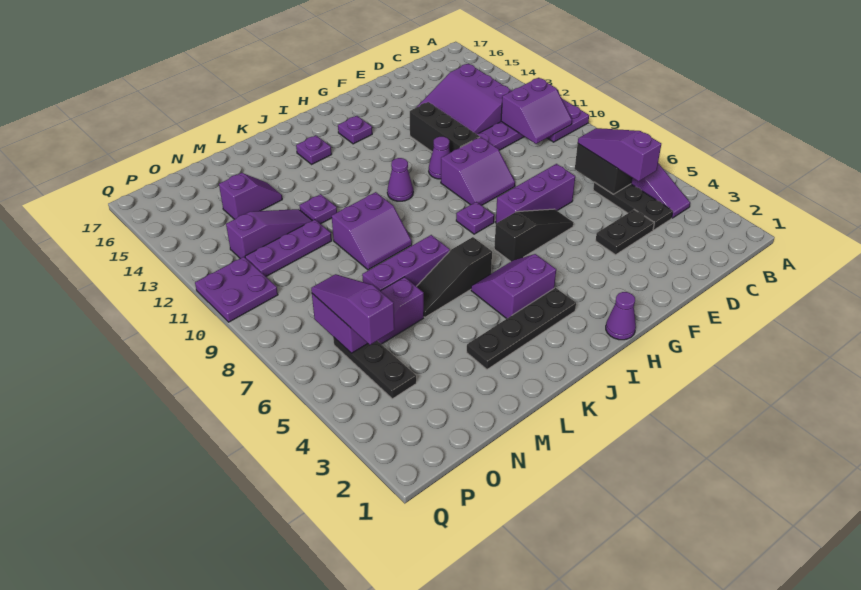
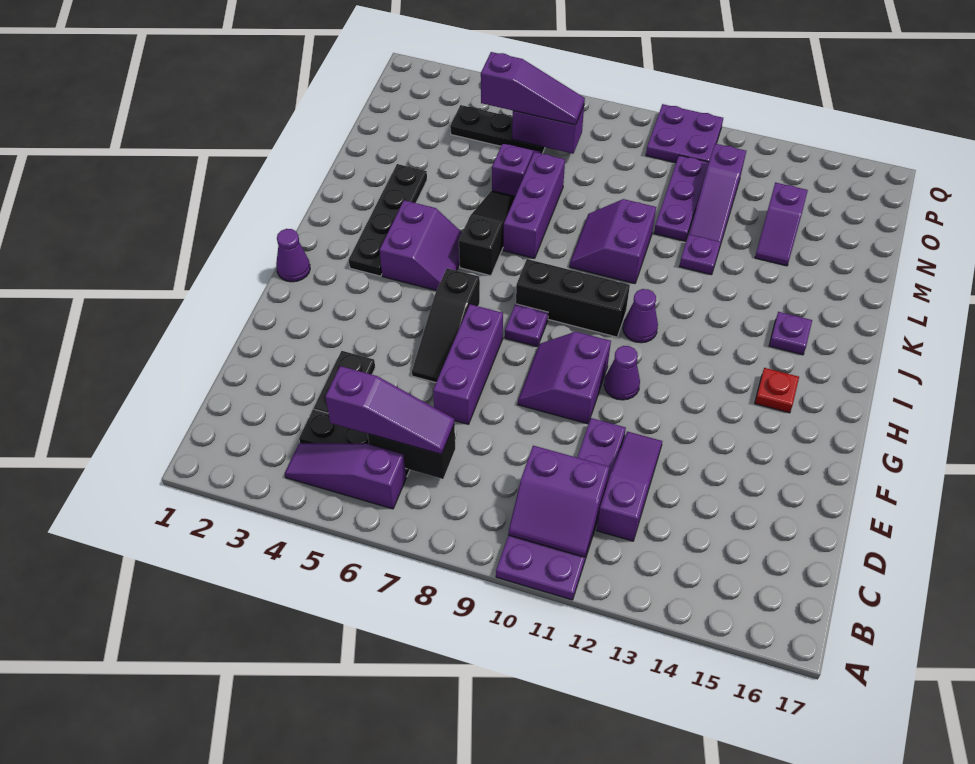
purple slope B10:C11 level 2 top 11 -> purple slope B10:C11 level 2 top C
purple slope C12:E14 level 1 top C -> purple slope C12:E12 level 1 top C
black brick F11:F13 level 1 -> black brick I8:I10 level 1
purple plate H15 level 1 -> red plate H15 level 1

